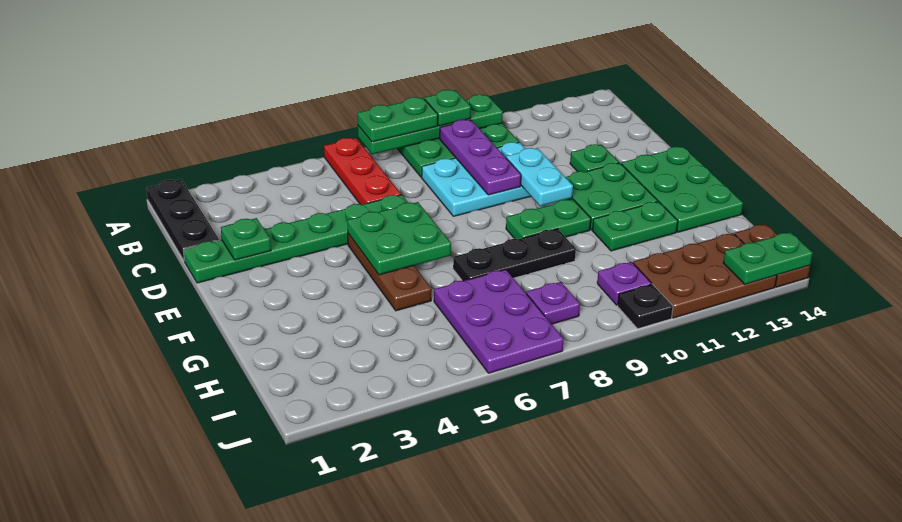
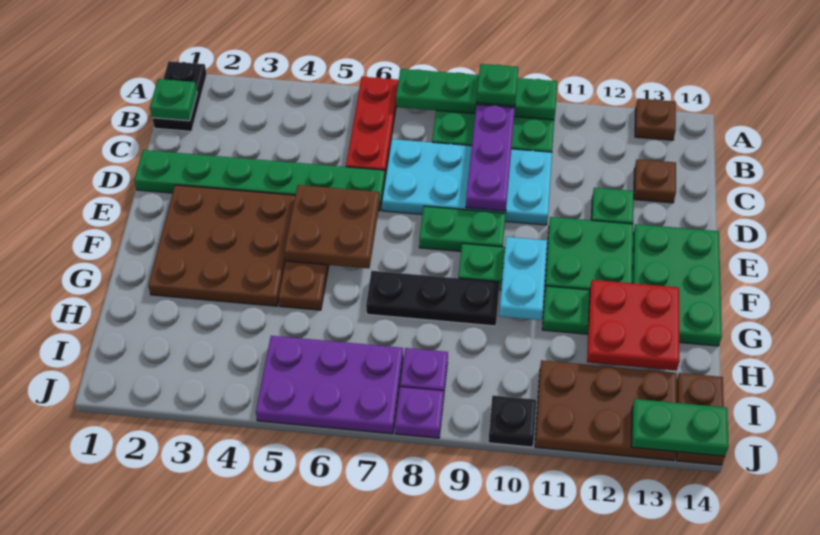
black plate A1:C1 level 1 -> black plate A1:B1 level 1
green plate A7:A8 level 3 -> green plate E8:E9 level 1
none -> brown plate A13 level 1
cyan plate C8:D10 level 1 -> cyan plate C7:D10 level 1
none -> brown plate C13 level 1
green plate D2 level 2 -> green plate B1 level 2
cyan plate D10:E10 level 2 -> cyan plate F10:G10 level 2
none -> brown plate E2:G4 level 1
green plate E5:F6 level 2 -> brown plate E5:F6 level 2
none -> red plate G12:H13 level 2
purple plate H6:J7 level 1 -> purple plate I5:J7 level 1
purple plate I10 level 1 -> purple plate J8 level 1

